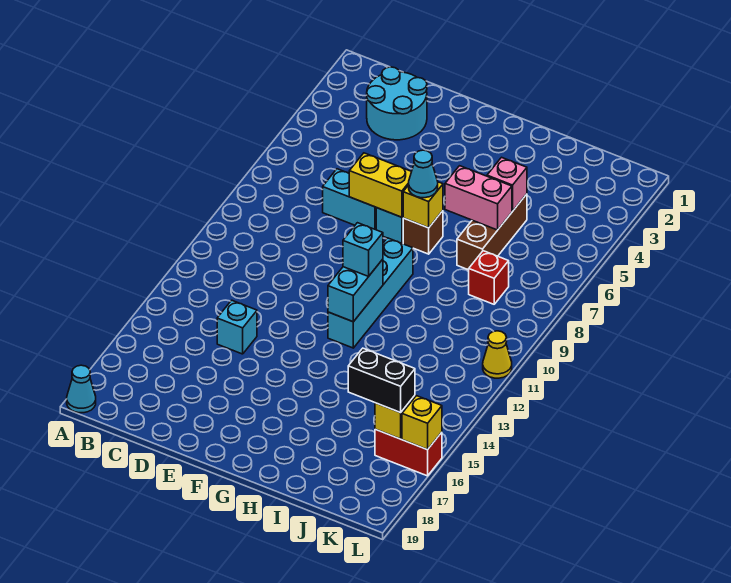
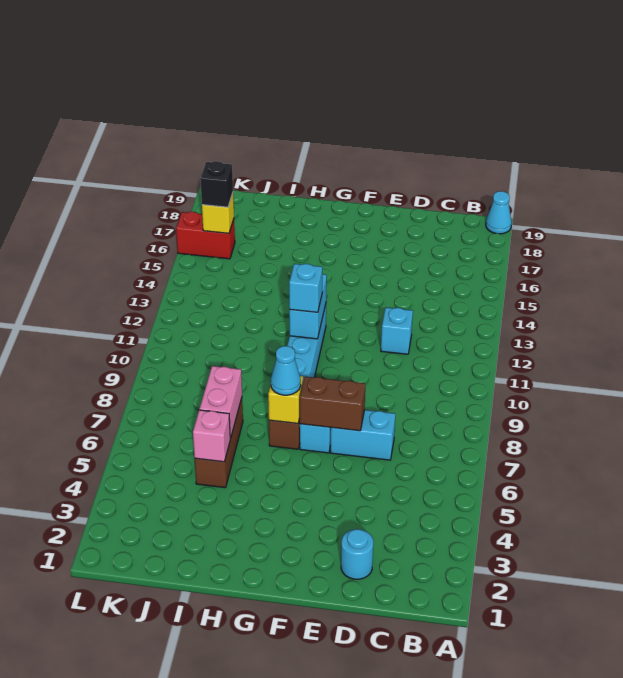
cyan round brick C2:D3 level 1 -> cyan round brick D2 level 1
cyan brick D14 level 1 -> cyan brick D12 level 1
yellow brick E7:F7 level 2 -> brown brick E7:F7 level 2
pink brick H6:I6 level 2 -> pink brick I6:I7 level 2
red brick J8 level 1 -> none
black brick J16:K16 level 3 -> black brick K16 level 3
yellow cone L11 level 1 -> none
yellow brick L16 level 2 -> none

